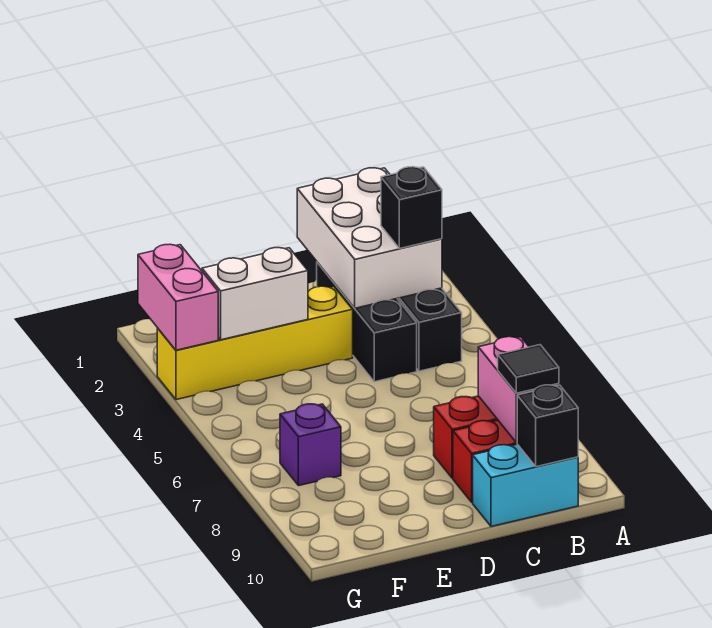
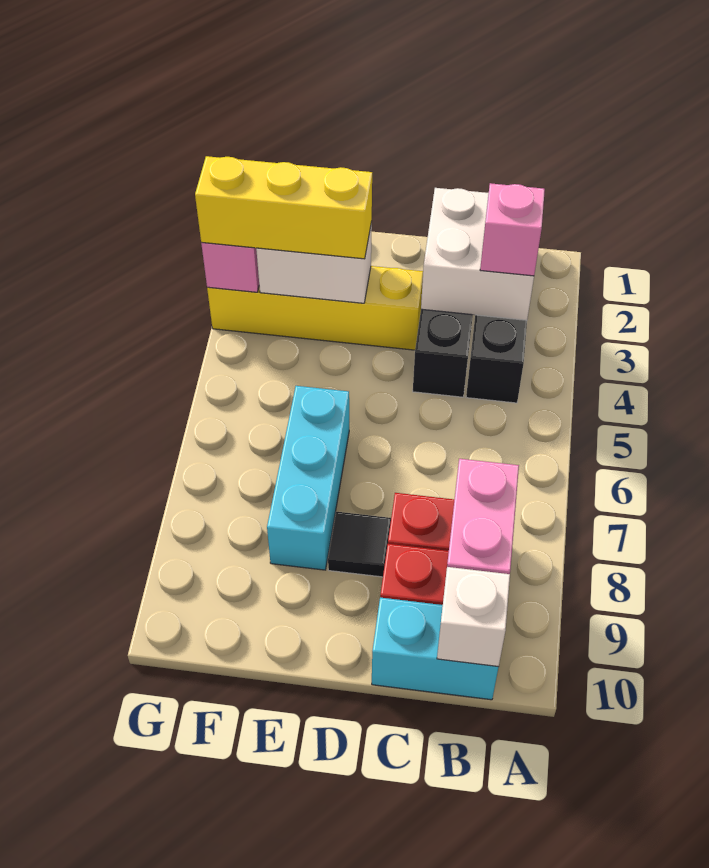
white brick B1:C3 level 2 -> white brick B2:C3 level 2
black brick B3 level 3 -> pink brick B3 level 3
black tile B9 level 3 -> black tile D8 level 1
black brick B10 level 2 -> white brick B10 level 2
none -> yellow brick E3:G3 level 3
none -> cyan brick E6:E8 level 1
purple brick F7 level 1 -> none

